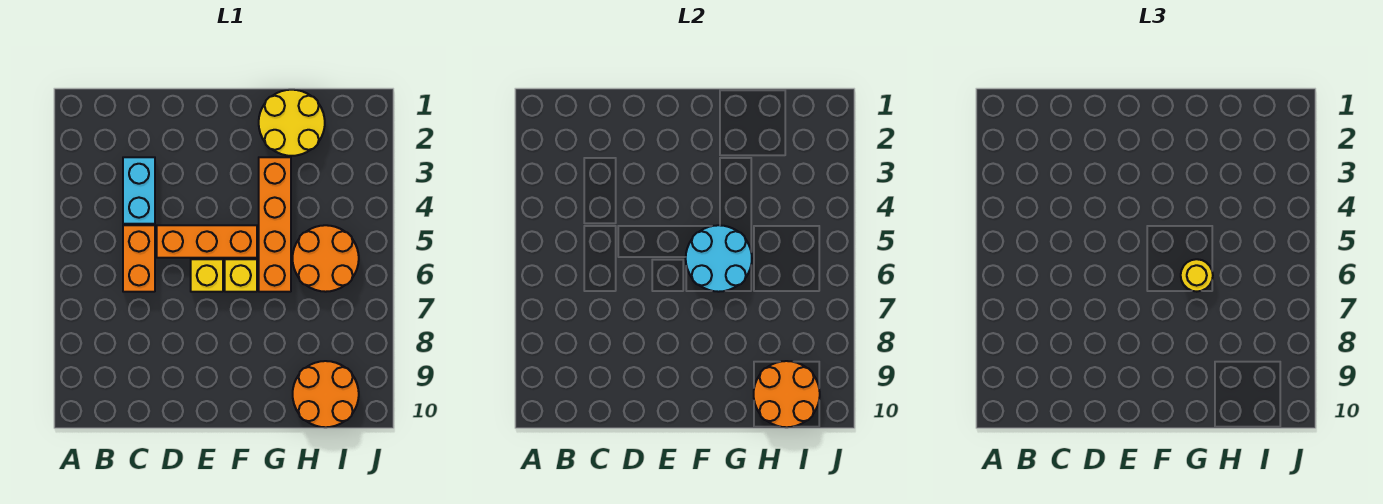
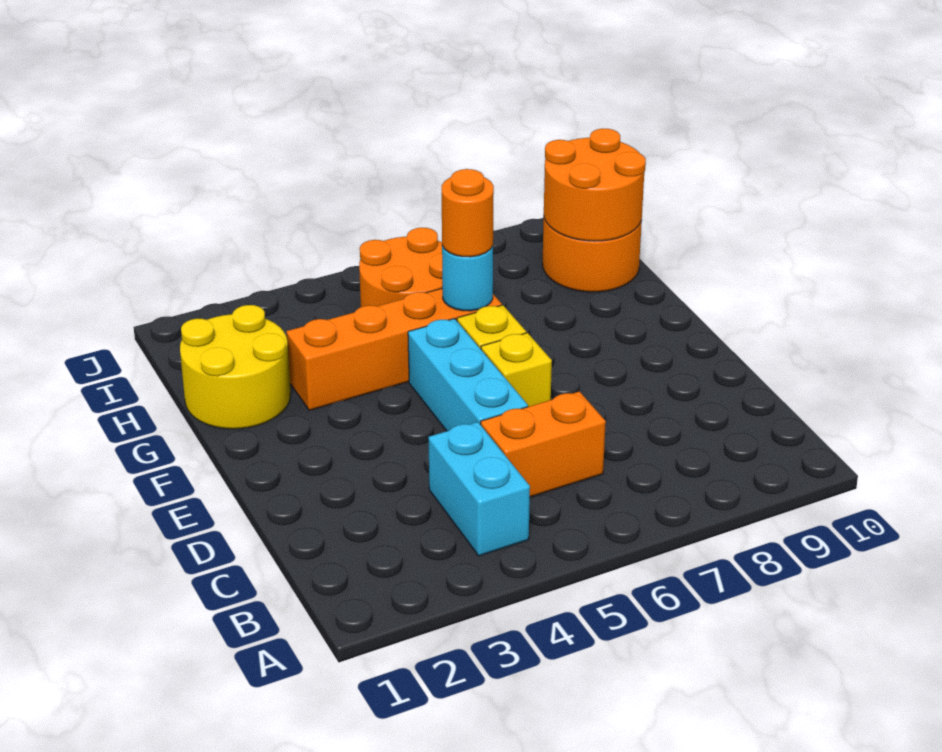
cyan brick C3:C4 level 1 -> cyan brick B4:C4 level 1
orange brick D5:F5 level 1 -> cyan brick D5:F5 level 1
cyan round brick F5:G6 level 2 -> cyan round brick G6 level 2
yellow round brick G6 level 3 -> orange round brick G6 level 3

